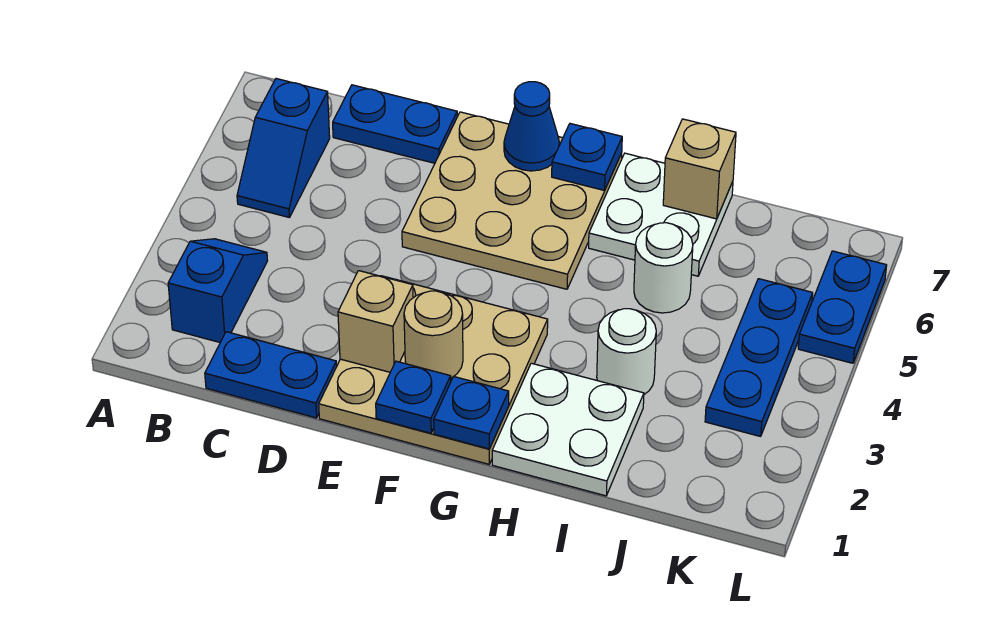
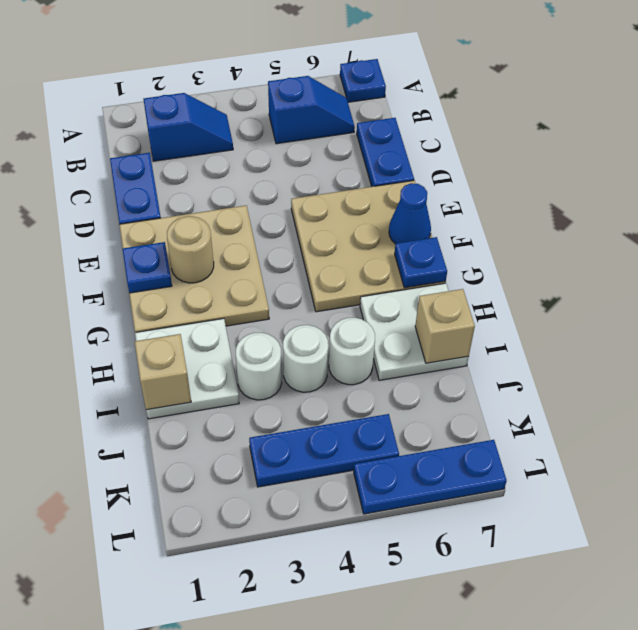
blue slope B5:B6 level 1 top 6 -> blue slope B5:B6 level 1 top 5
tan brick E2 level 2 -> tan brick I1 level 2
blue plate G1 level 2 -> blue plate A7 level 1
none -> white round brick I4 level 1
blue plate L5:L6 level 1 -> blue plate L5:L7 level 1

